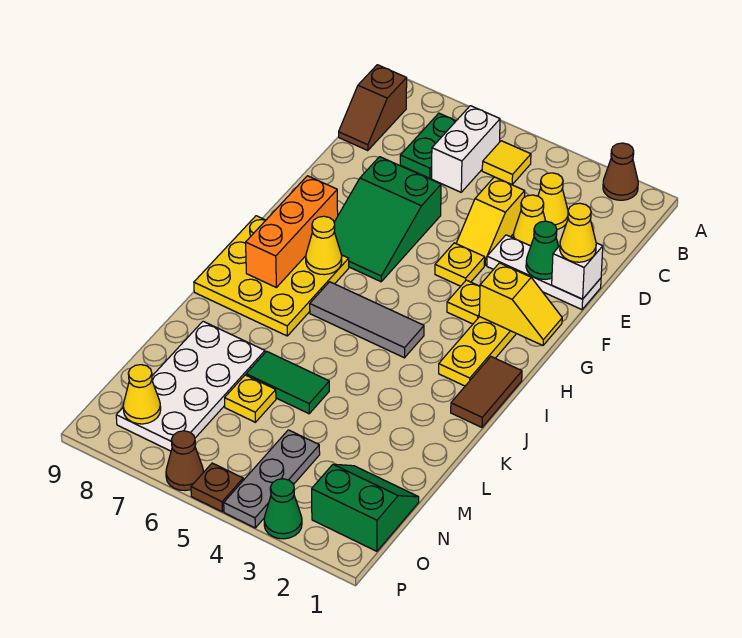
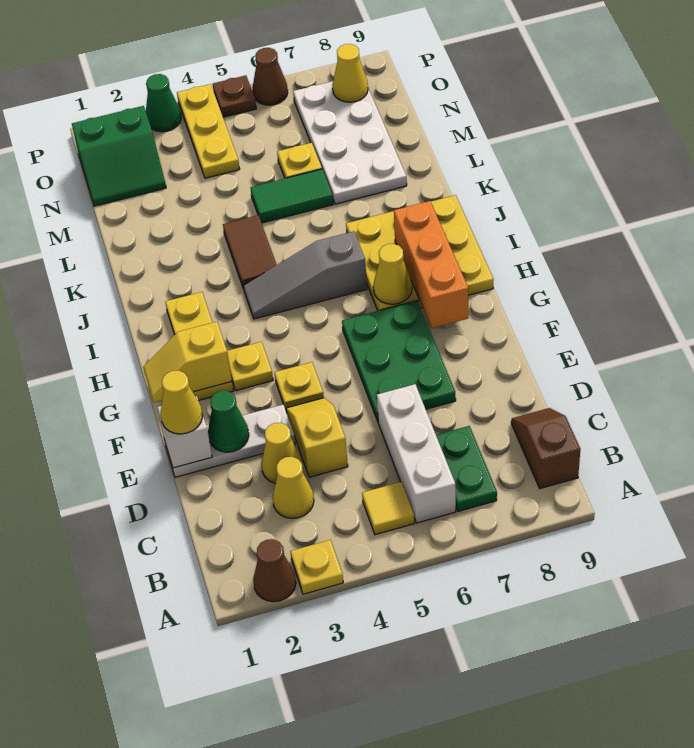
none -> yellow plate A3 level 1
white brick B6:C6 level 1 -> white brick B6:D6 level 1
green slope E6:G7 level 1 top E -> green plate E6:G7 level 1
brown tile I1:J1 level 1 -> brown tile J4:K4 level 1
grey tile I4:I6 level 1 -> grey slope I4:I6 level 1 top 6
grey plate N4:P4 level 1 -> yellow plate N4:P4 level 1

